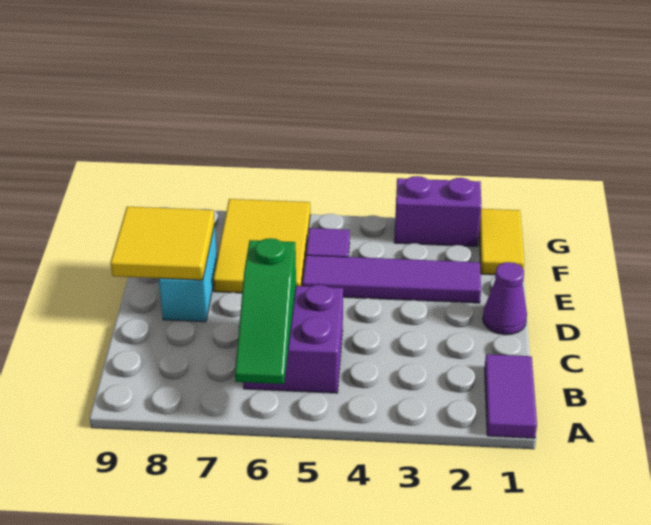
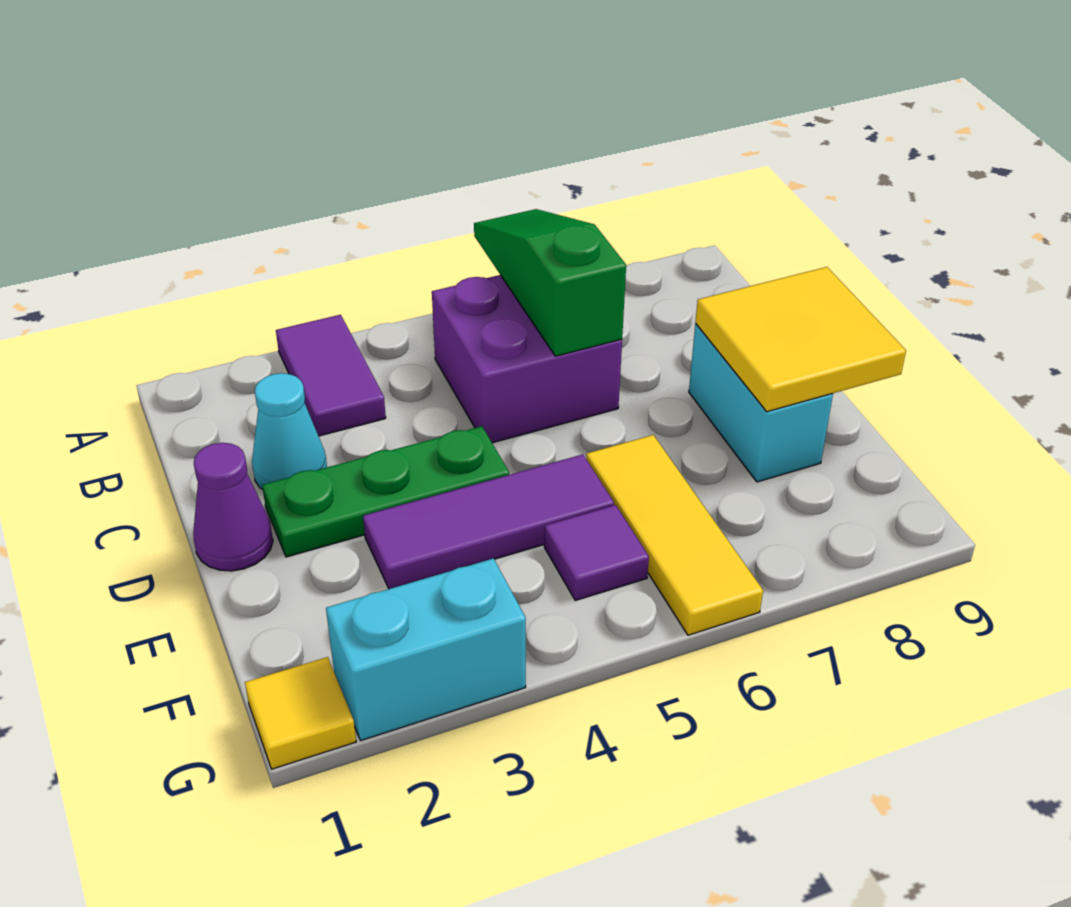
purple tile A1:B1 level 1 -> purple tile A3:B3 level 1
none -> cyan cone C2 level 1
none -> green plate D2:D4 level 1
purple tile E2:E5 level 1 -> purple tile E3:E5 level 1
yellow tile E6:G7 level 1 -> yellow tile E6:G6 level 1
yellow tile F1:G1 level 1 -> yellow tile G1 level 1
purple brick G2:G3 level 1 -> cyan brick G2:G3 level 1

